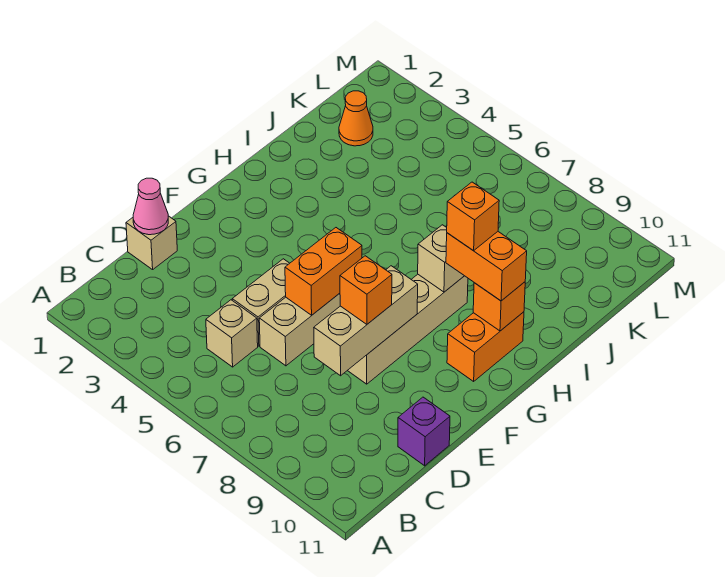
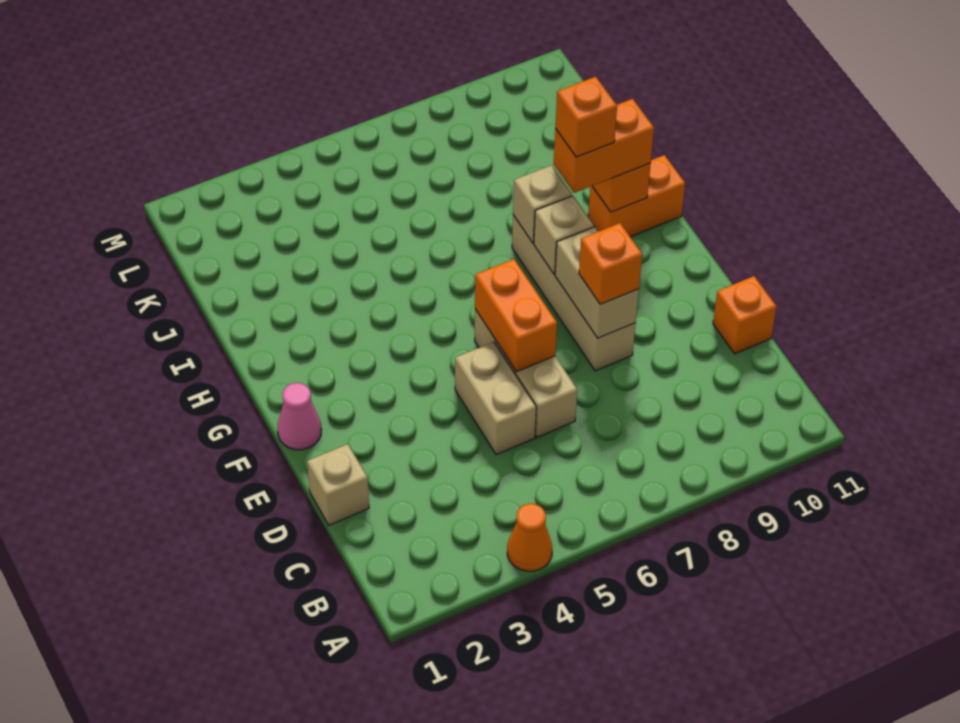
tan brick C5 level 1 -> tan brick G8 level 2
pink cone D1 level 2 -> pink cone F1 level 1
tan brick D8:F8 level 2 -> tan brick E8:F8 level 2
purple brick D11 level 1 -> orange brick D11 level 1
orange brick G10:H10 level 1 -> orange brick H10:H11 level 1
orange cone K2 level 1 -> orange cone A4 level 1

